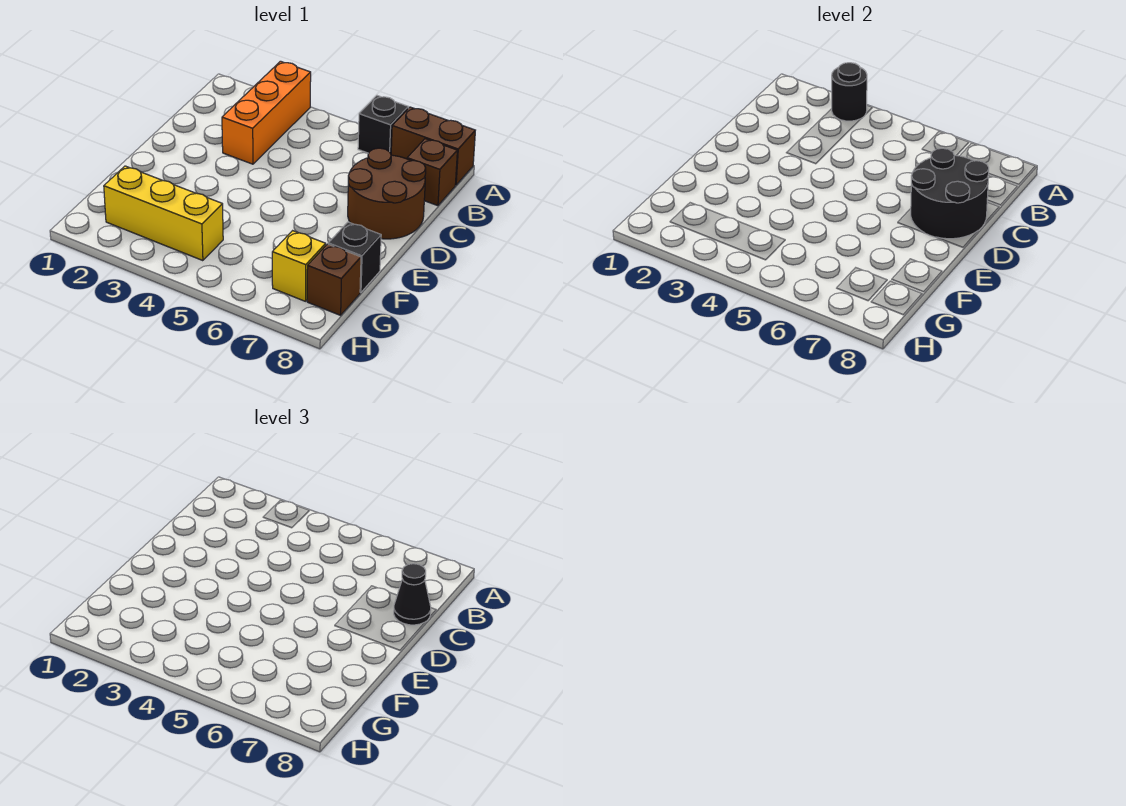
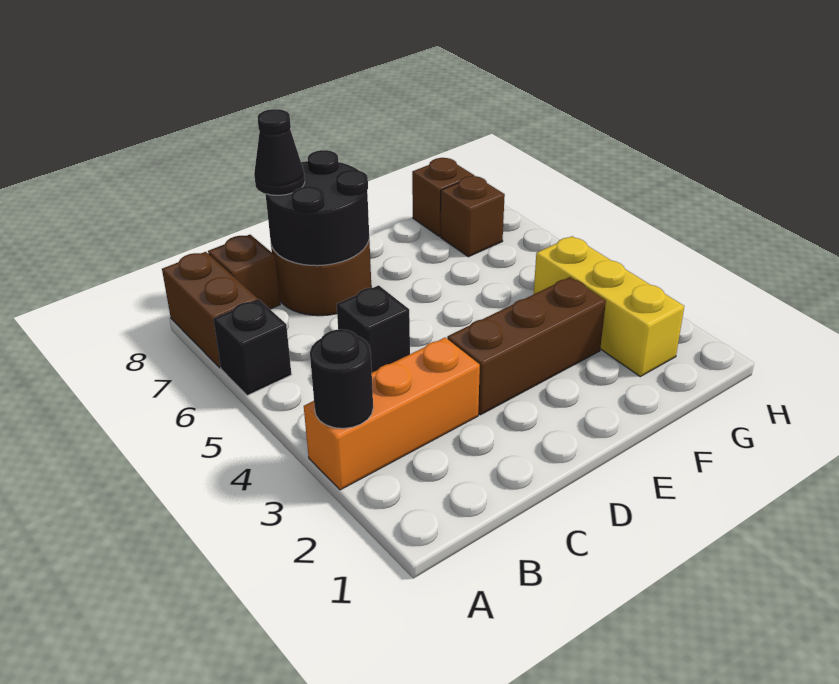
none -> brown brick D3:F3 level 1
black brick F8 level 1 -> black brick C5 level 1
yellow brick G7 level 1 -> brown brick G7 level 1

